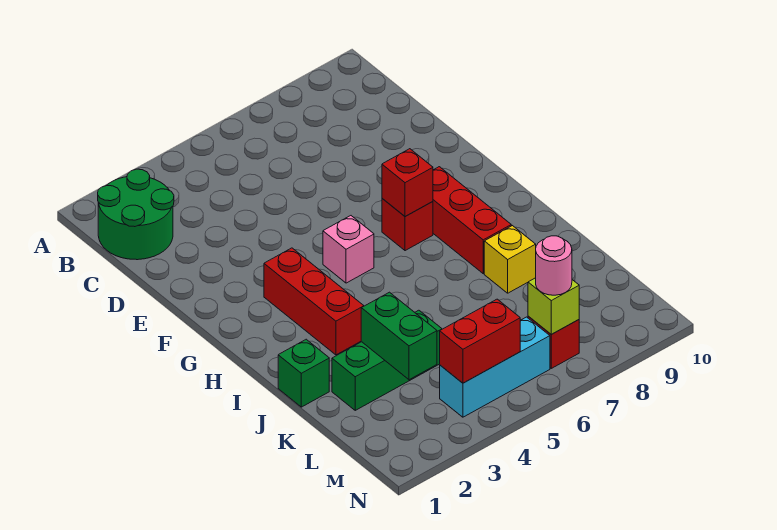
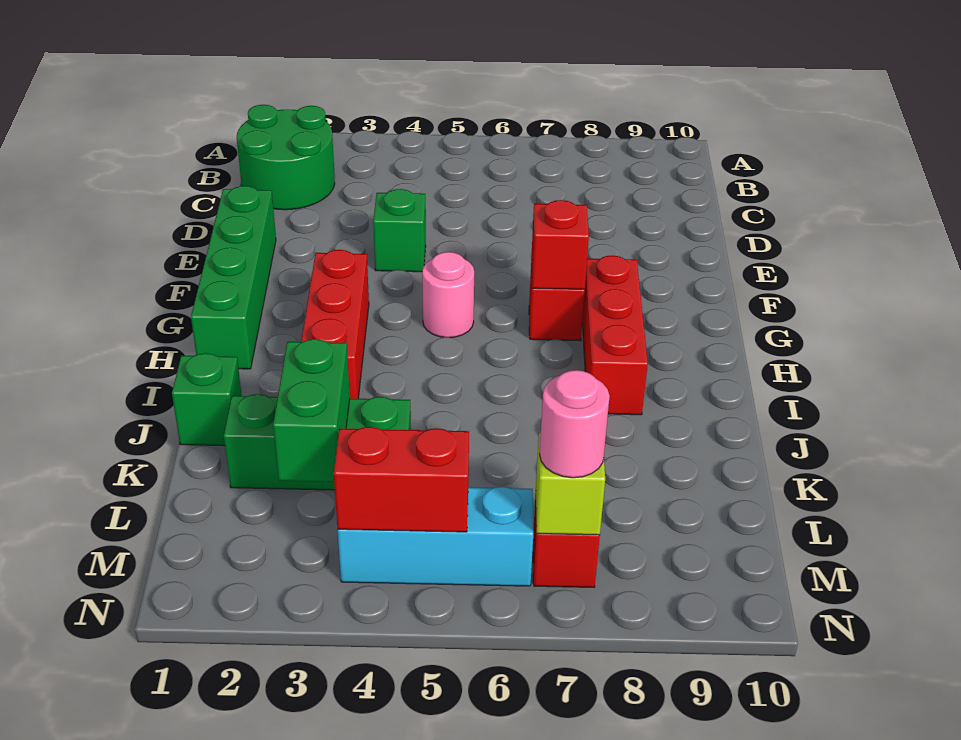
none -> green brick E1:H1 level 1
none -> green brick E4 level 1
pink brick G5 level 1 -> pink round brick G5 level 1
yellow brick J8 level 1 -> none

